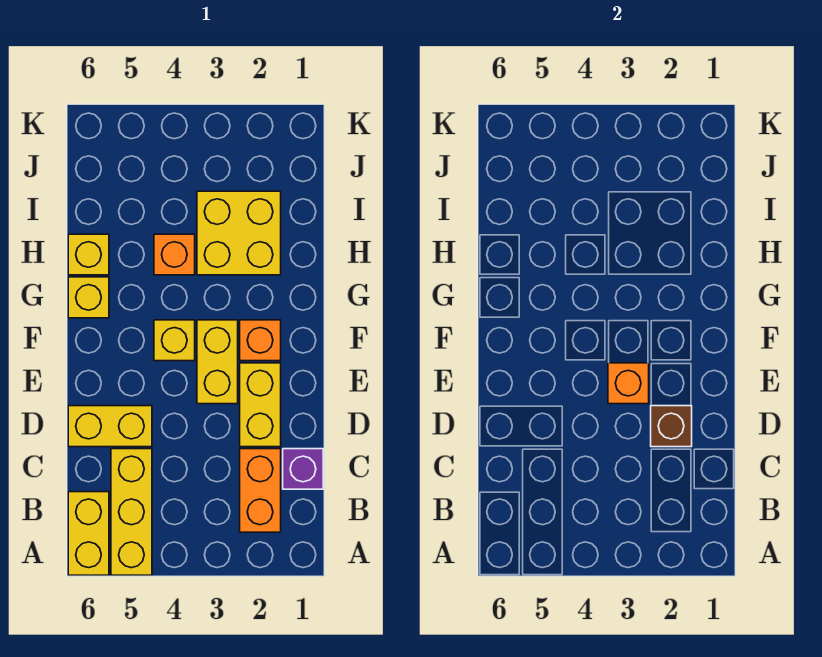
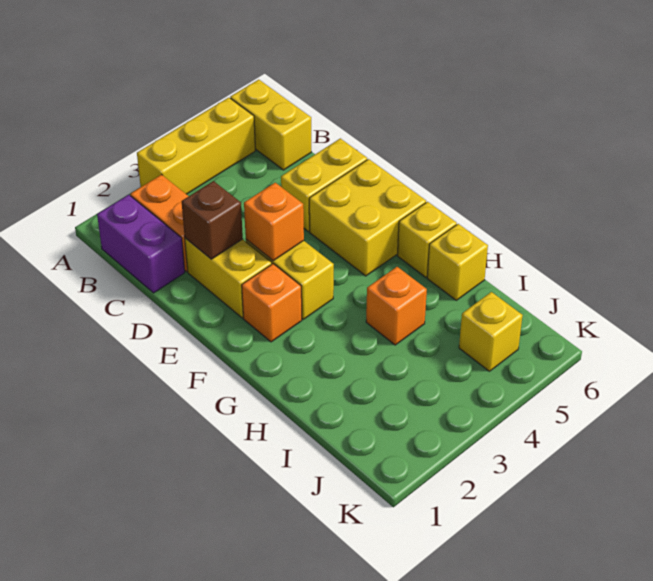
yellow brick A5:C5 level 1 -> yellow brick A3:A5 level 1
purple brick C1 level 1 -> purple brick B1:C1 level 1
yellow brick F4 level 1 -> yellow brick J5 level 1
yellow brick H2:I3 level 1 -> yellow brick E5:F6 level 1

